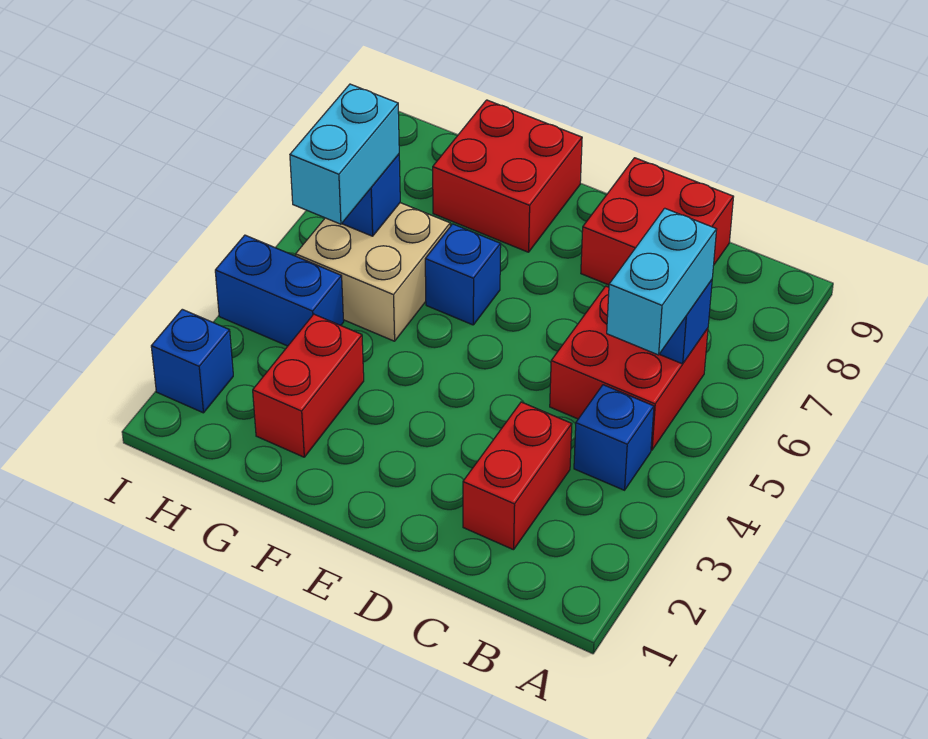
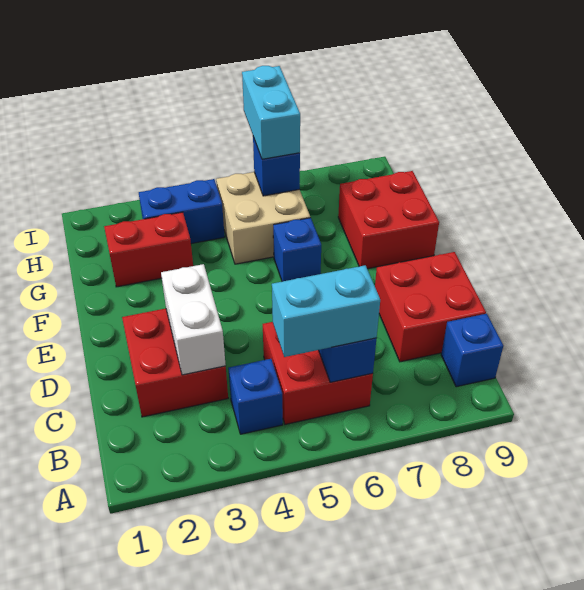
red brick C2:C3 level 1 -> red brick C2:D3 level 1
none -> white brick C3:D3 level 2
blue brick H4:I4 level 1 -> blue brick H3:H4 level 1
cyan brick H5:H6 level 3 -> cyan brick H6:I6 level 3
blue brick I2 level 1 -> blue brick B9 level 1

